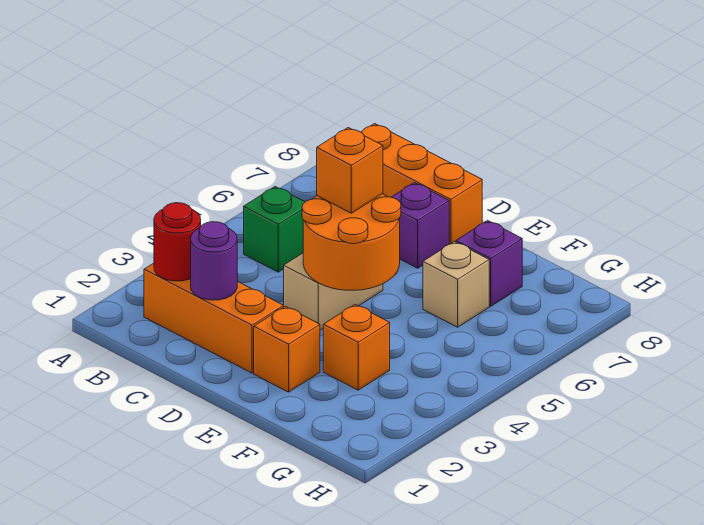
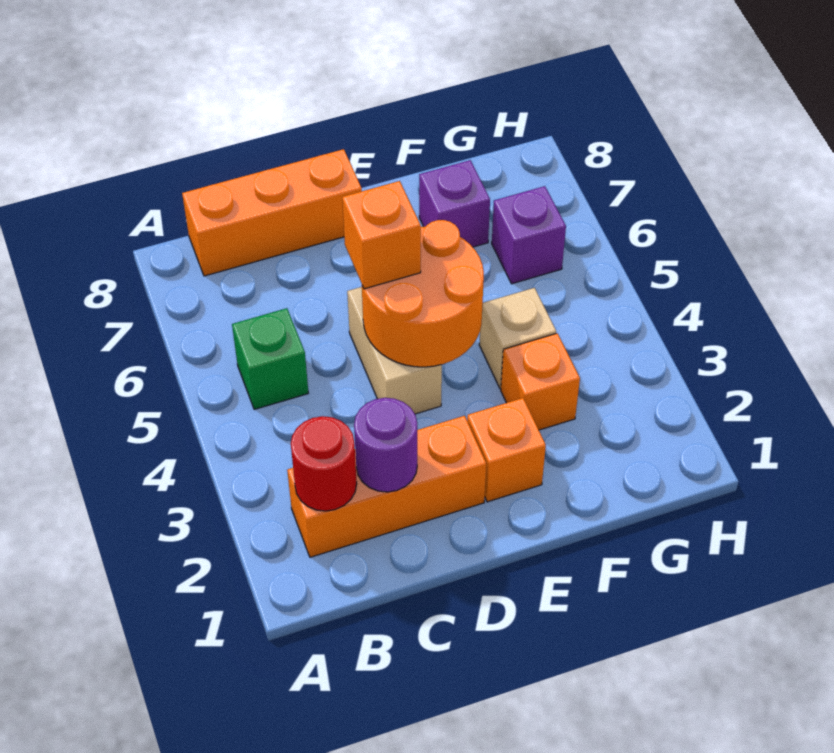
purple brick D7 level 1 -> purple brick G6 level 1
tan brick F6 level 1 -> tan brick F4 level 1

